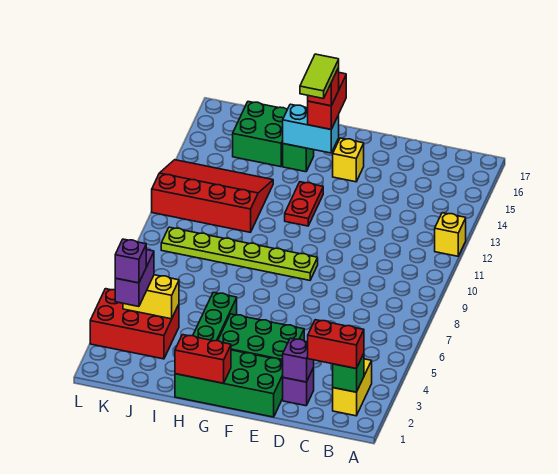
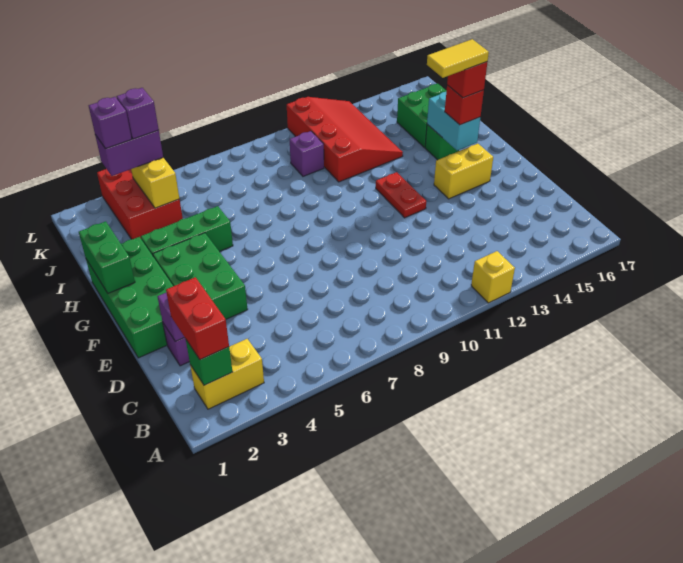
lime plate F9:K9 level 1 -> none
yellow brick F15 level 1 -> yellow brick F14:F15 level 1
red brick G1:H1 level 2 -> green brick G1:H1 level 2
red plate G12:G13 level 1 -> red plate F12:G12 level 1
lime tile G14:G15 level 5 -> yellow tile G14:G15 level 5
red brick G15:G16 level 3 -> red brick G15 level 3
none -> purple brick J10 level 1
none -> purple brick K4 level 4

